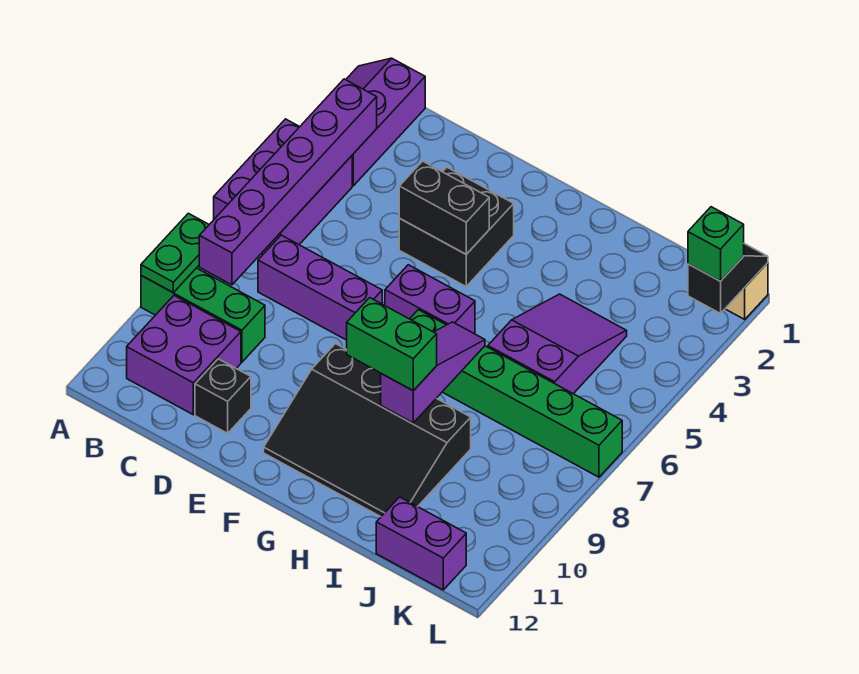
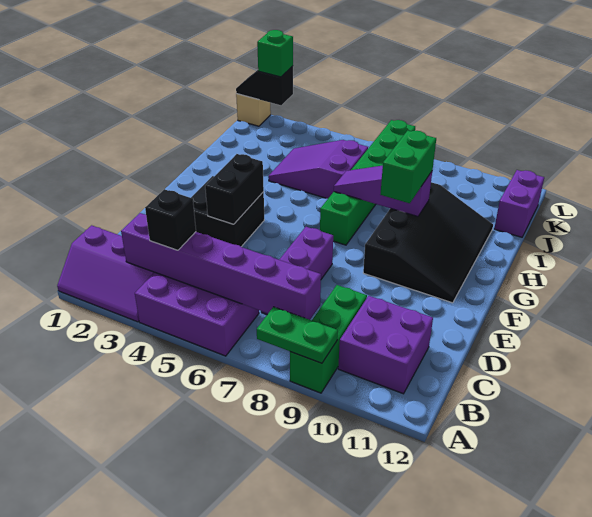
black brick D11 level 1 -> black brick B4 level 3
purple brick F6:G6 level 1 -> none

